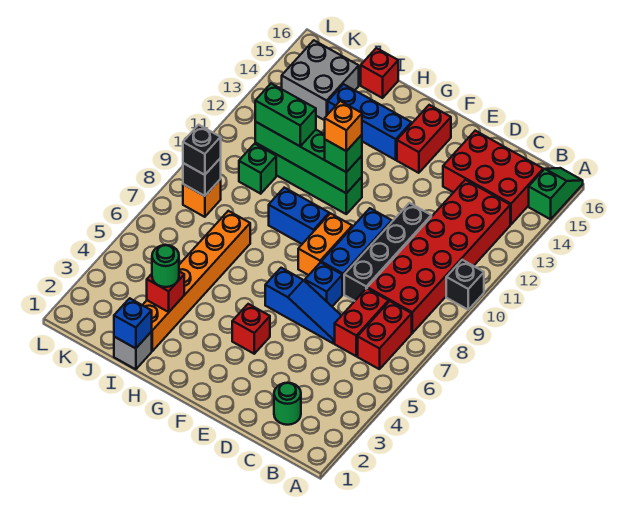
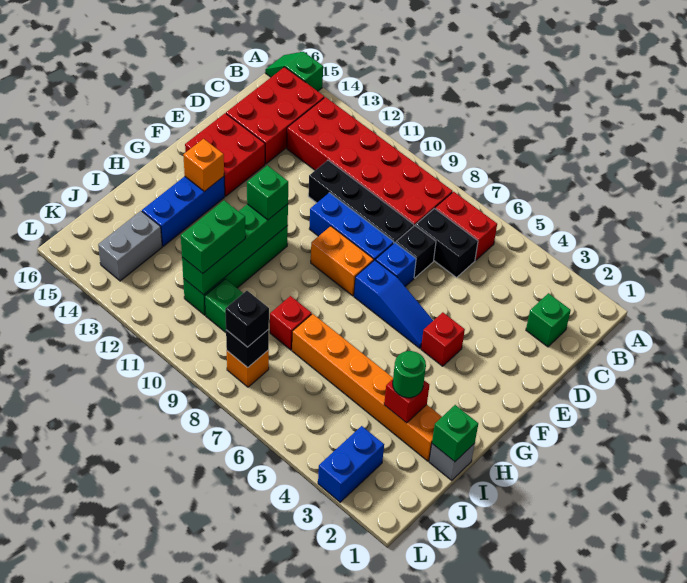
black brick A10 level 1 -> black brick D7 level 1
green round brick C2 level 1 -> green brick C2 level 1
red brick C6:C7 level 1 -> black brick C6:C7 level 1
blue slope D6:F6 level 1 top F -> blue slope F5:F7 level 1 top 7
red brick F14:F15 level 1 -> red brick E14:F15 level 1
blue brick G9:H9 level 1 -> blue brick K3:L3 level 1
orange brick G11 level 4 -> orange brick G14 level 2
blue brick I1 level 2 -> green brick I1 level 2
red brick I16 level 1 -> red brick I8 level 1
grey brick J14:K15 level 1 -> grey brick J14:K14 level 1

